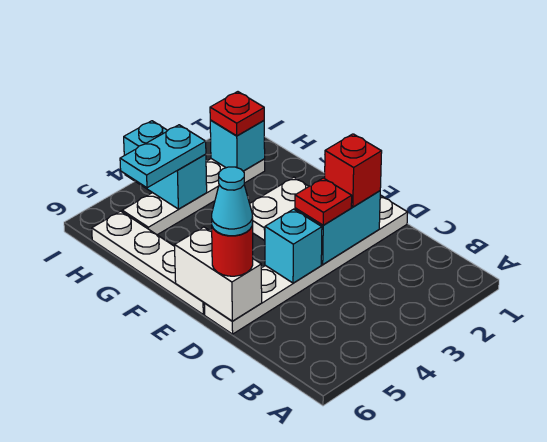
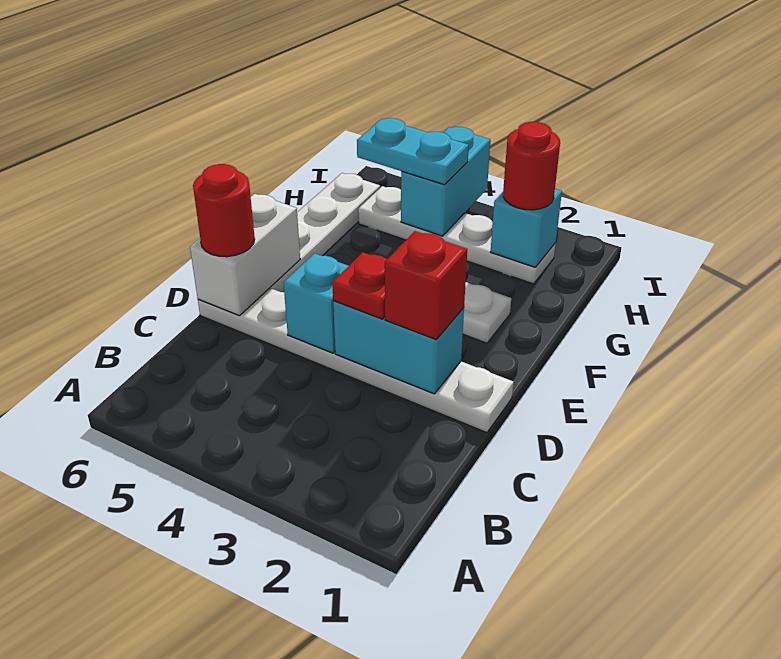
cyan cone D6 level 4 -> none
red plate H2 level 3 -> red round brick H2 level 3

